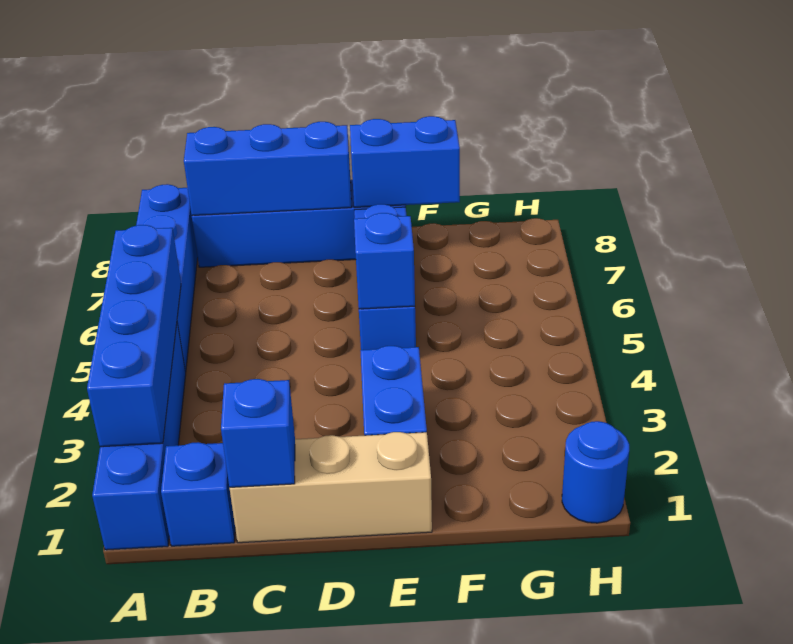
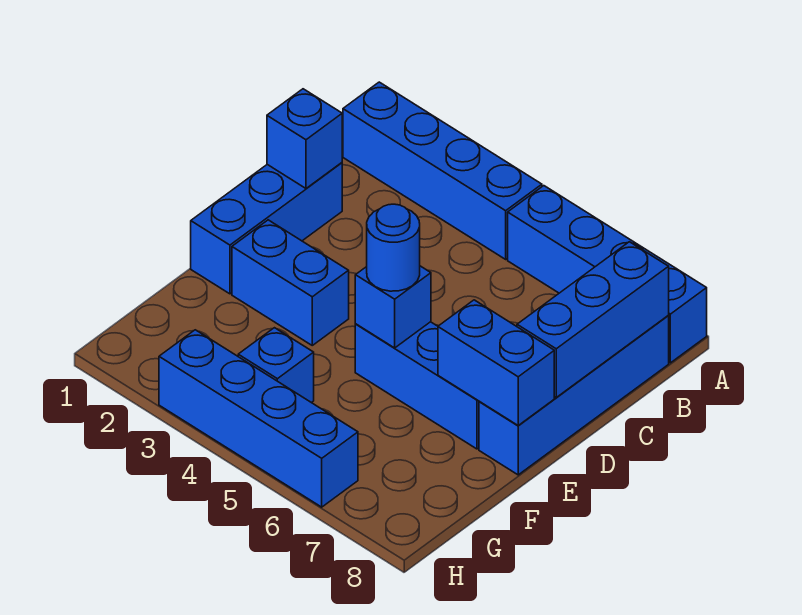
blue brick A2:A5 level 2 -> blue brick H3:H6 level 1
blue brick B1 level 1 -> blue brick G4 level 1
tan brick C1:E1 level 1 -> blue brick C1:E1 level 1
blue brick E8:F8 level 2 -> blue brick E7:E8 level 2
blue round brick H1 level 1 -> blue round brick E5 level 3

